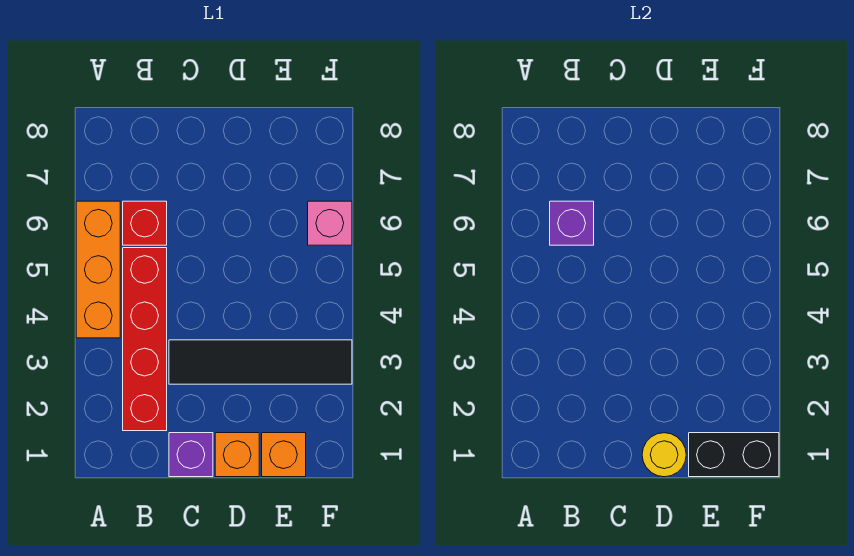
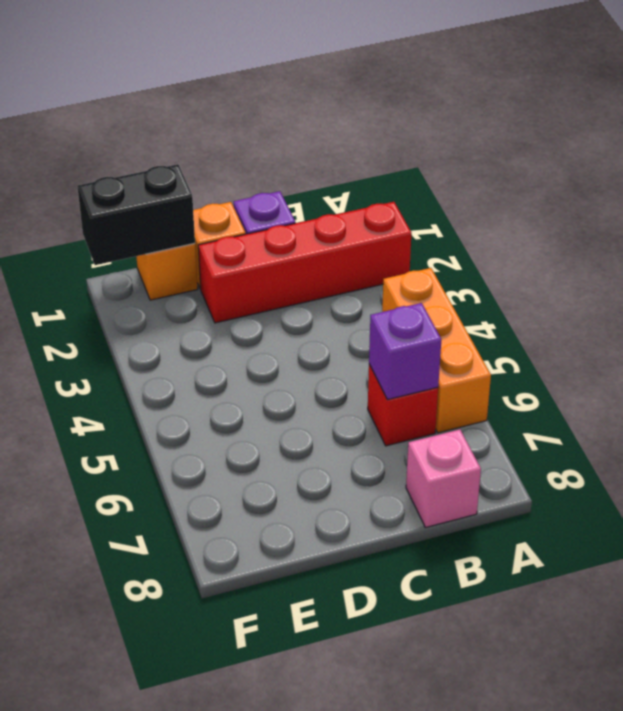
red brick B2:B5 level 1 -> red brick A2:D2 level 1
black tile C3:F3 level 1 -> none
yellow round brick D1 level 2 -> none
pink brick F6 level 1 -> pink brick B8 level 1

